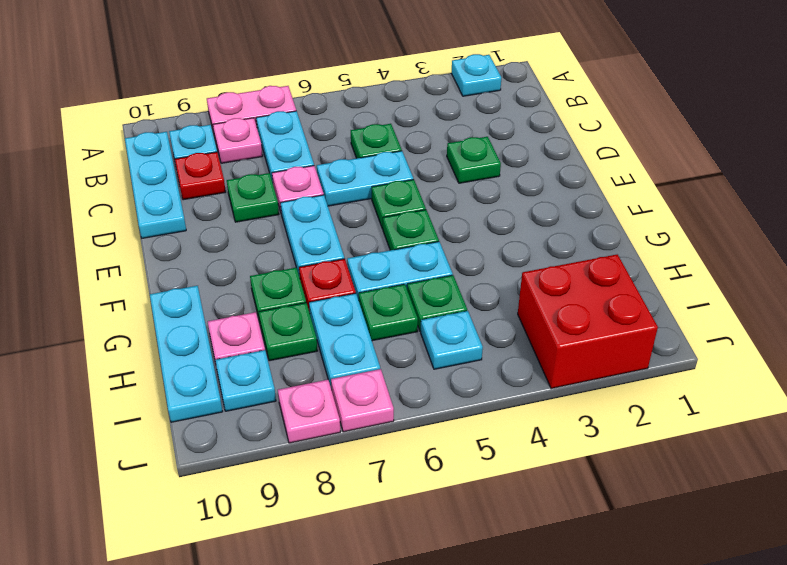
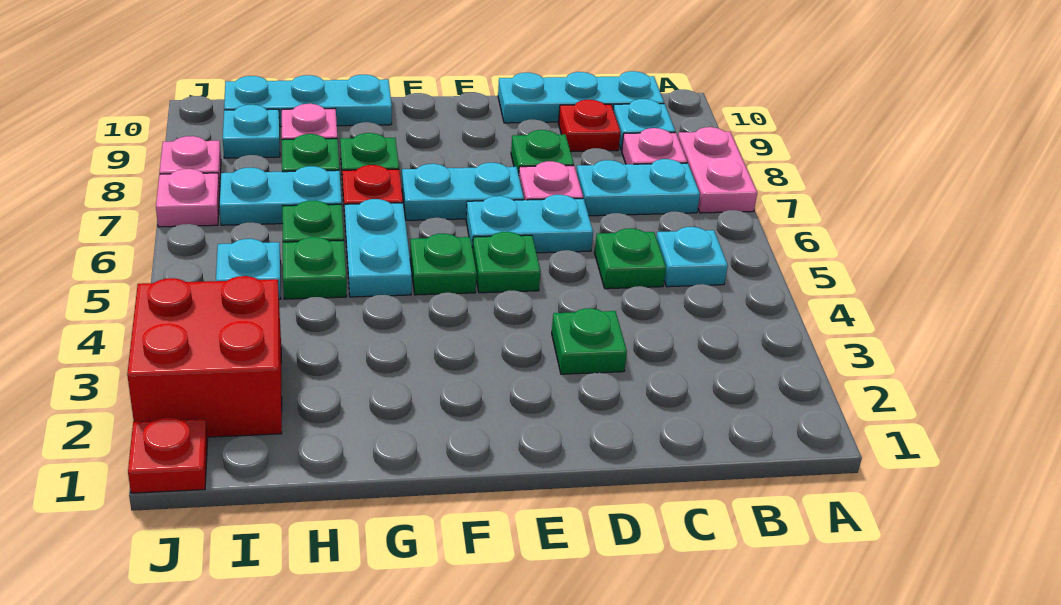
cyan plate A2 level 1 -> cyan plate B5 level 1
cyan plate D5:D6 level 1 -> cyan plate D6:E6 level 1
none -> red plate J1 level 1

